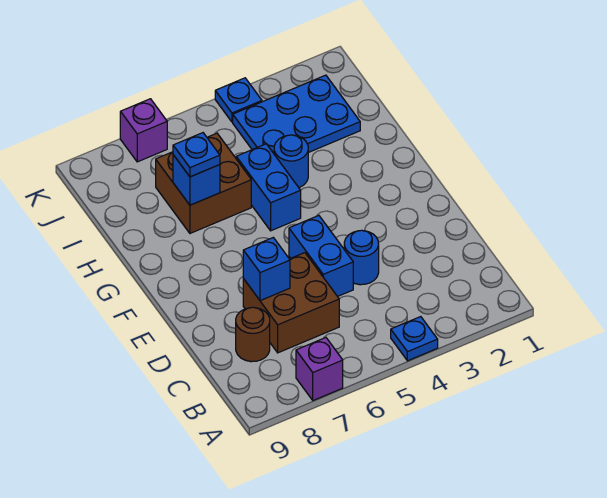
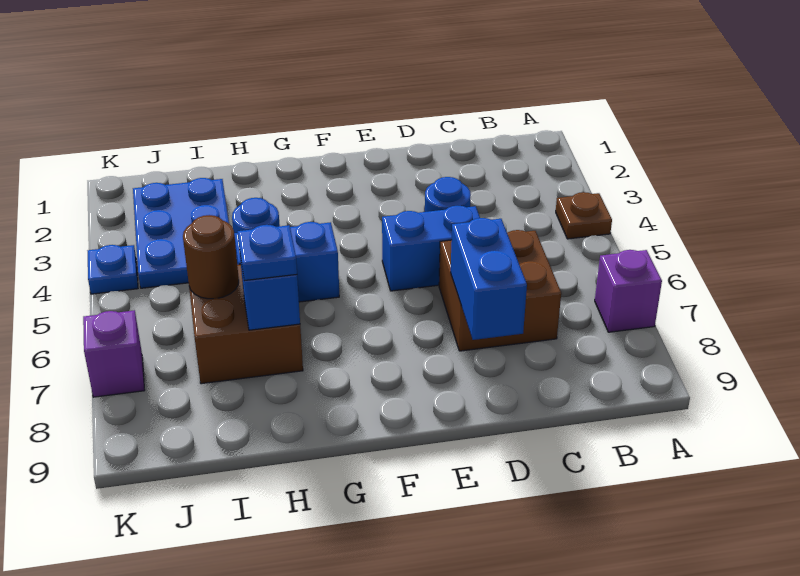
blue plate A4 level 1 -> brown plate A4 level 1
brown round brick C8 level 1 -> brown round brick I6 level 2
blue brick D7 level 2 -> blue brick D7:D8 level 2

